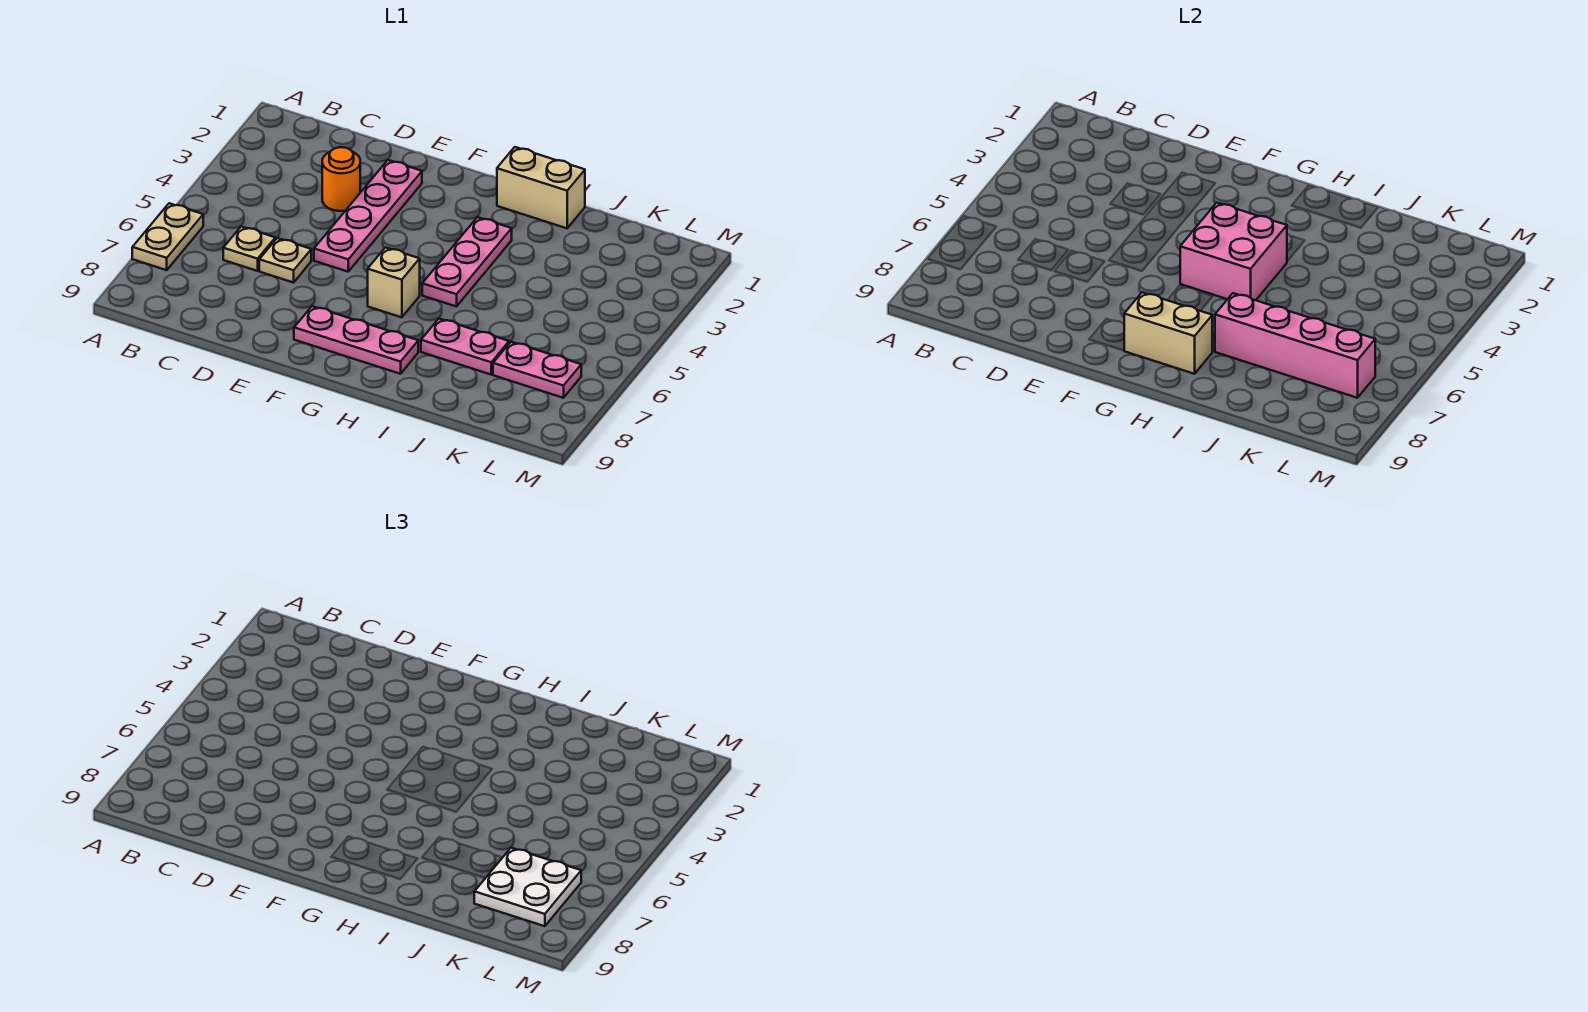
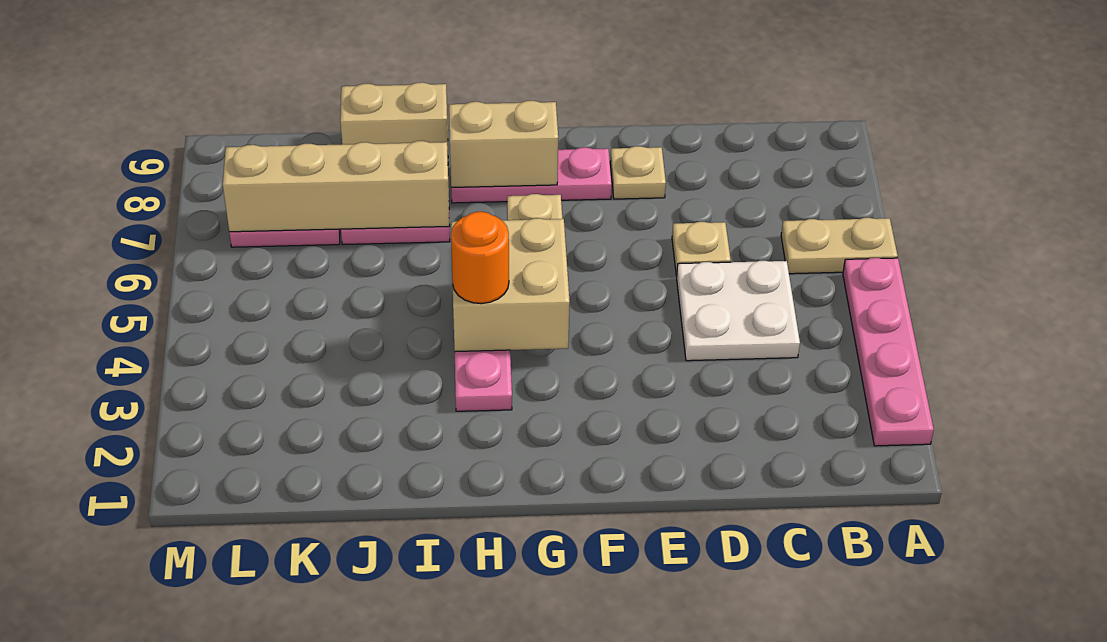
tan plate A6:A7 level 1 -> tan plate A6:B6 level 1
tan plate C6 level 1 -> tan plate E8 level 1
orange round brick D3 level 1 -> orange round brick H4 level 3
pink plate E2:E5 level 1 -> pink plate A2:A5 level 1
pink brick G4:H5 level 2 -> tan brick G4:H5 level 2
tan brick H1:I1 level 1 -> tan brick I9:J9 level 1
pink brick I7:L7 level 2 -> tan brick I7:L7 level 2
white plate K7:L8 level 3 -> white plate C4:D5 level 1

